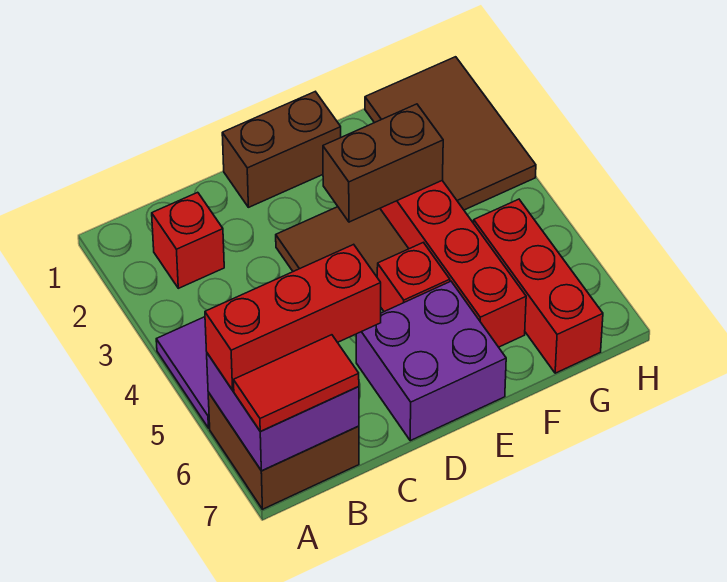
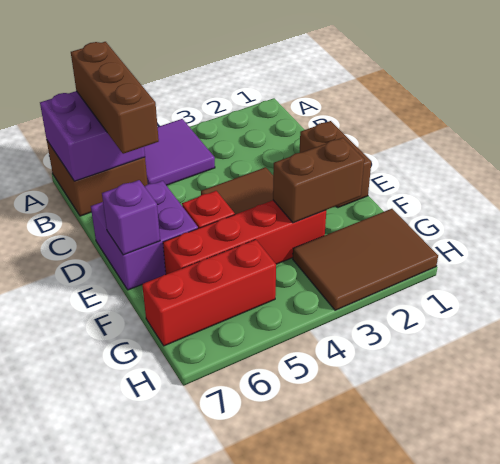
red brick A6:C6 level 3 -> brown brick A6:C6 level 3
red tile A7:B7 level 3 -> none
red brick B2 level 1 -> none
brown brick E3:F3 level 2 -> brown brick F2:F3 level 2
none -> purple brick E7 level 2

